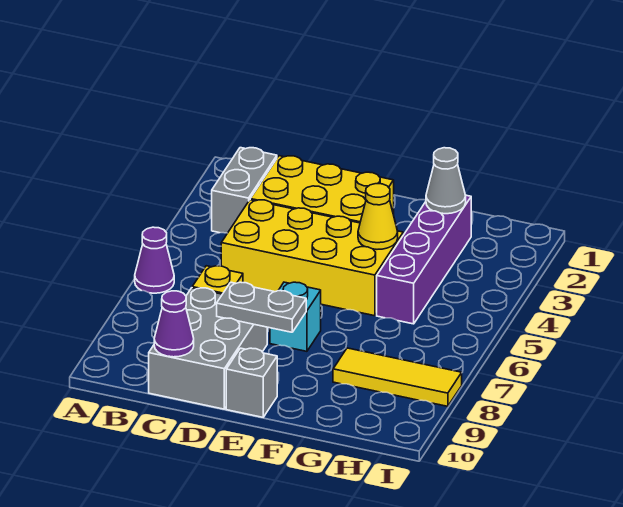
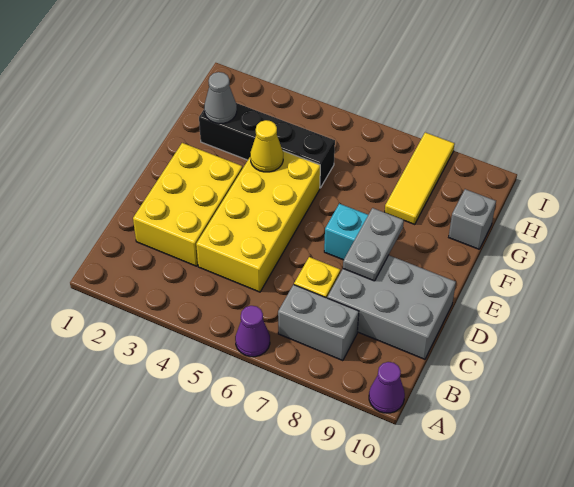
grey brick B2:B3 level 1 -> grey brick B7:B8 level 1
purple cone C10 level 2 -> purple cone A10 level 1
grey brick E10 level 1 -> grey brick G10 level 1
purple brick G2:G5 level 1 -> black brick G2:G5 level 1

